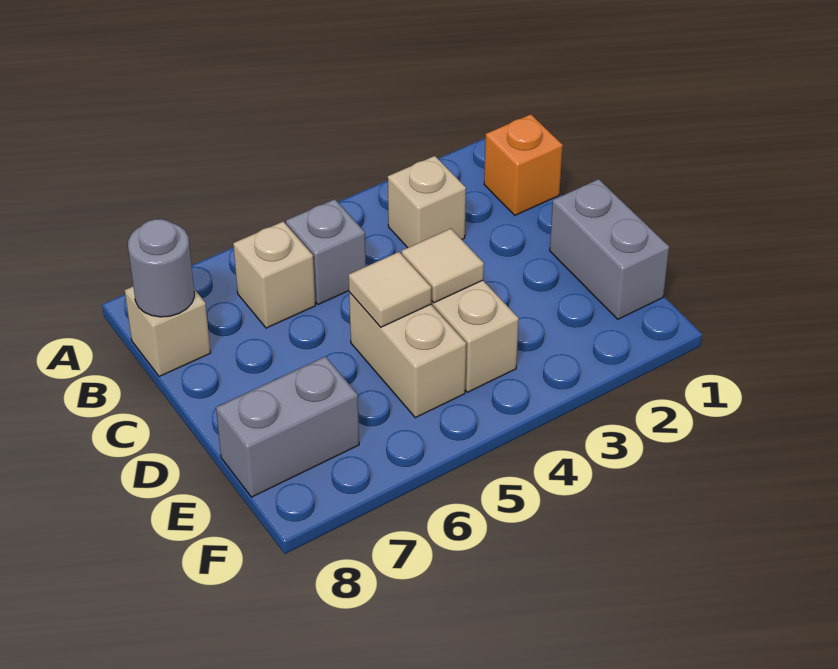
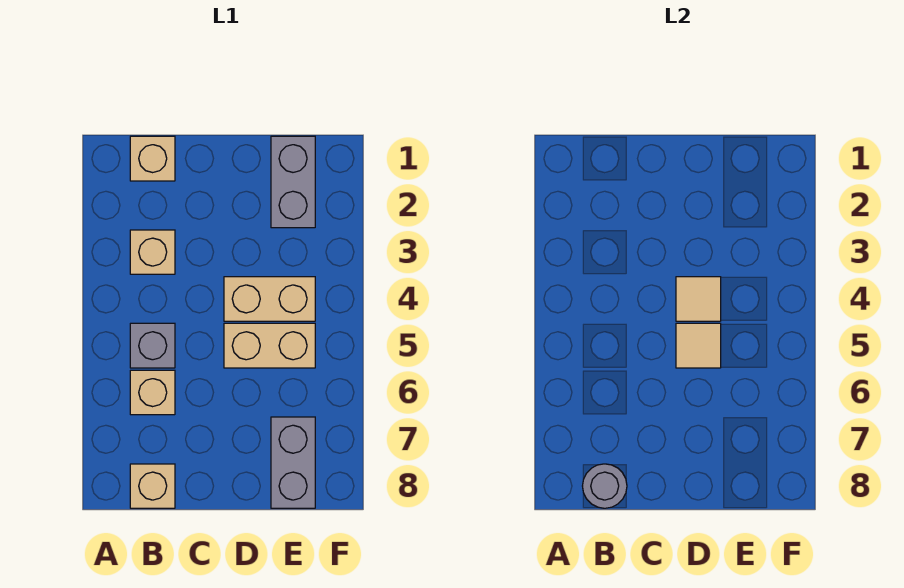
orange brick B1 level 1 -> tan brick B1 level 1
grey brick D1:E1 level 1 -> grey brick E1:E2 level 1

